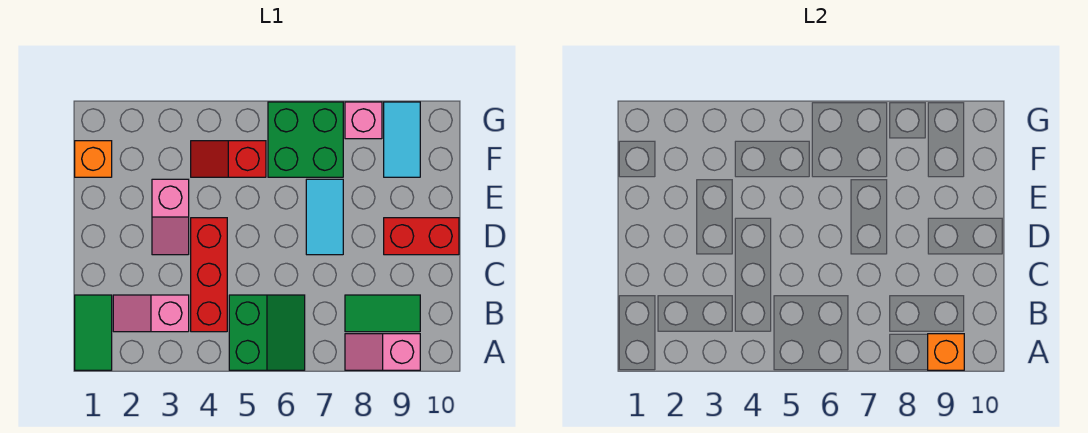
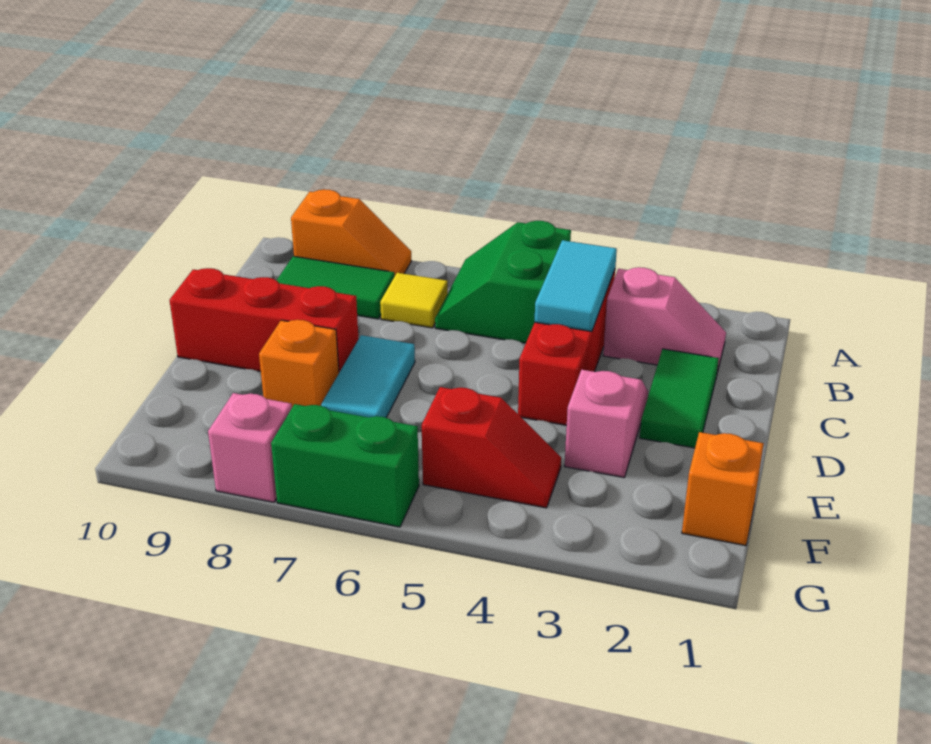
green tile A1:B1 level 1 -> green tile C2:D2 level 1
pink slope A8:A9 level 1 top 9 -> orange slope A8:A9 level 1 top 9
orange brick A9 level 2 -> orange brick E8 level 1
none -> yellow tile B7 level 1
red brick D9:D10 level 1 -> red brick D8:D10 level 1
green brick F6:G7 level 1 -> green brick G6:G7 level 1
cyan tile F9:G9 level 1 -> cyan tile B4:C4 level 2

